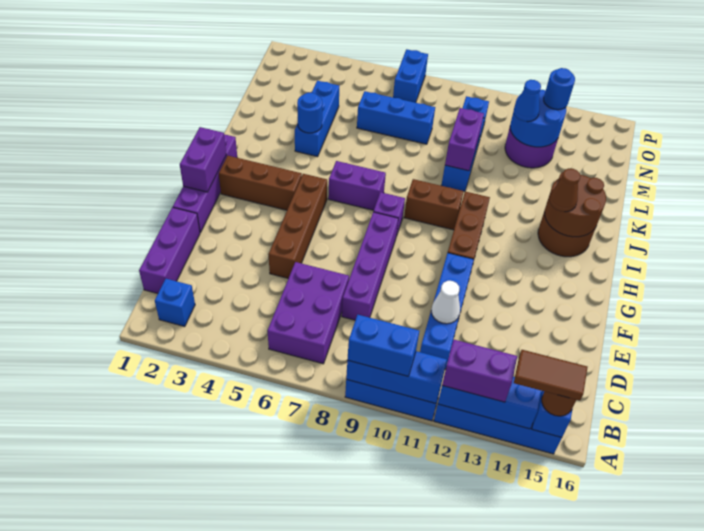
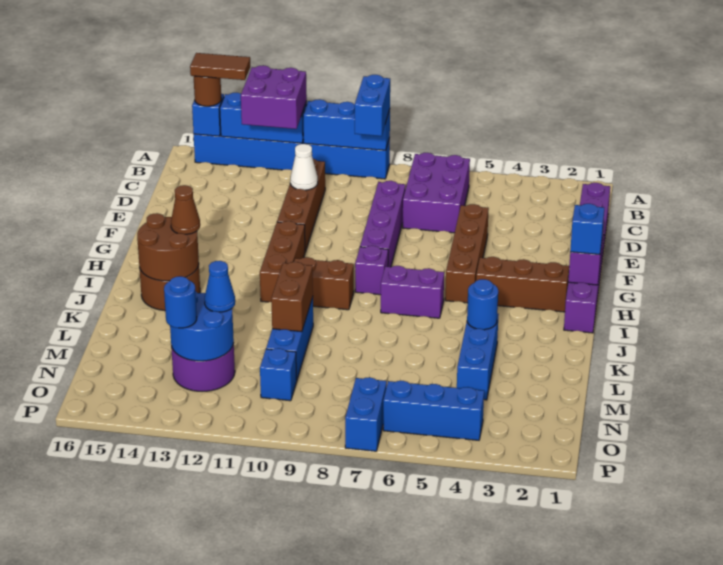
blue brick A9:A10 level 3 -> blue brick A9:B9 level 3
purple brick A12:A13 level 3 -> purple brick A12:B13 level 3
blue brick B2 level 1 -> blue brick H1 level 3
blue brick C11:F11 level 1 -> brown brick C11:F11 level 1
purple brick K10:L10 level 2 -> brown brick K10:L10 level 2
blue brick M6:M8 level 1 -> blue brick O4:O6 level 1

